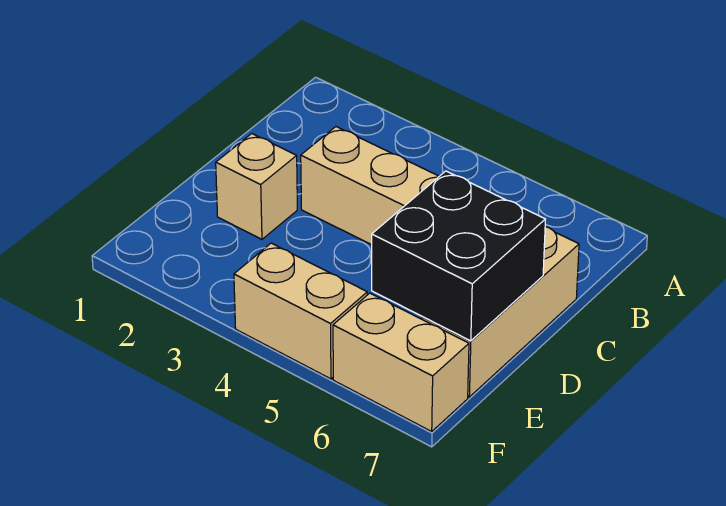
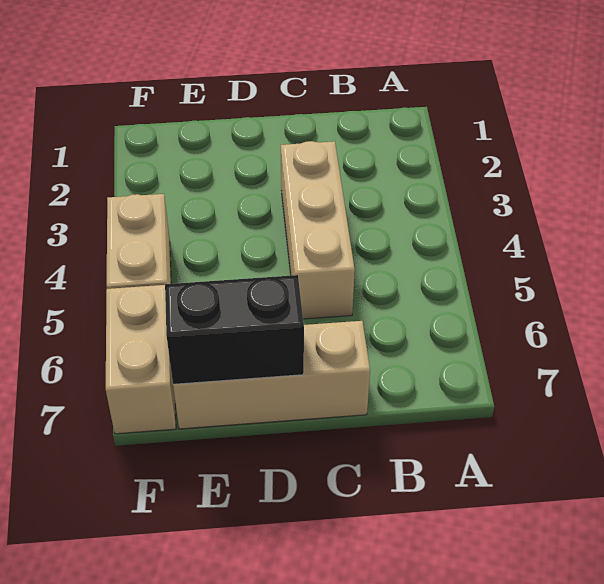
tan brick D2 level 1 -> none
black brick D6:E7 level 2 -> black brick D7:E7 level 2

